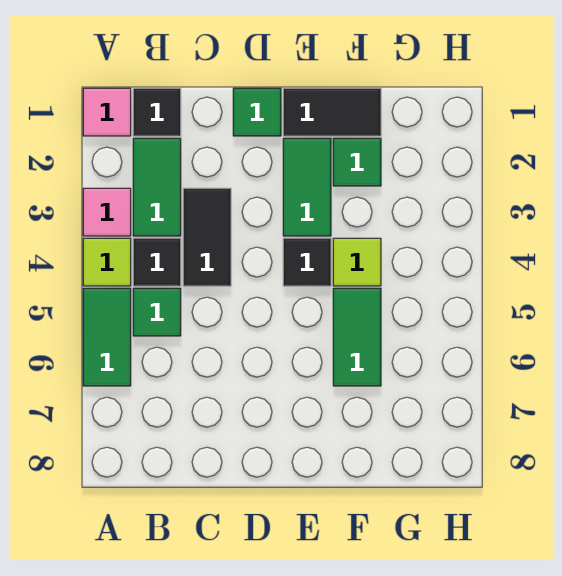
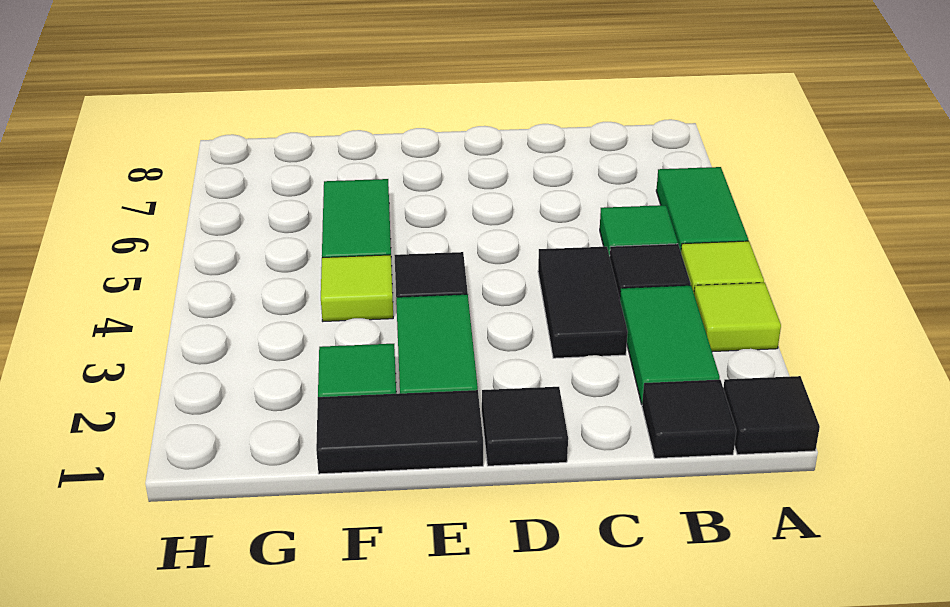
pink tile A1 level 1 -> black tile A1 level 1
pink tile A3 level 1 -> lime tile A3 level 1
green tile D1 level 1 -> black tile D1 level 1

